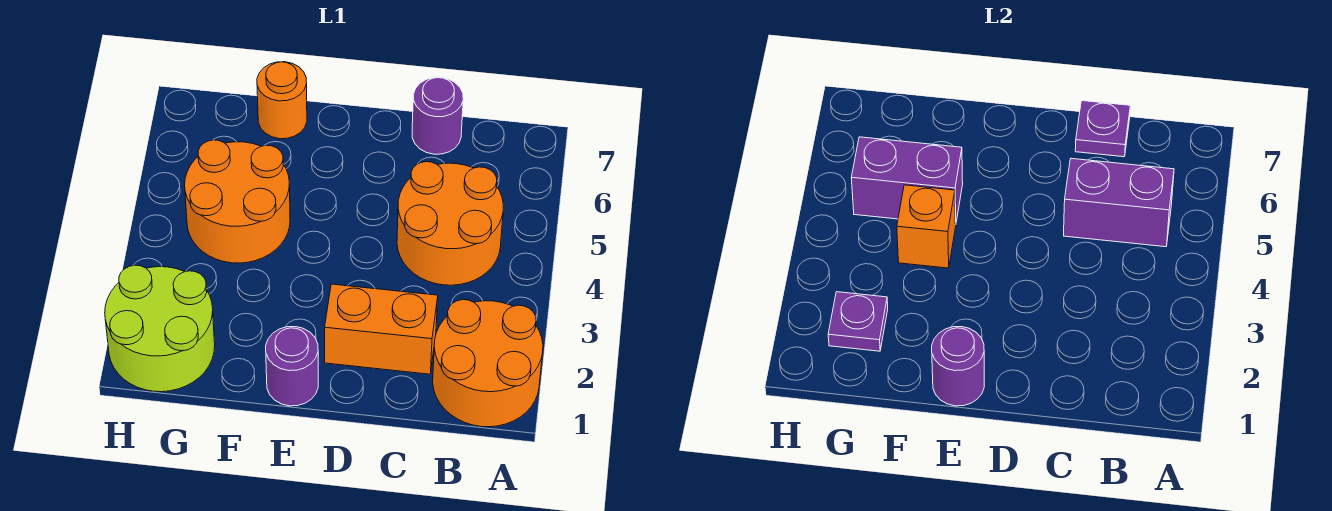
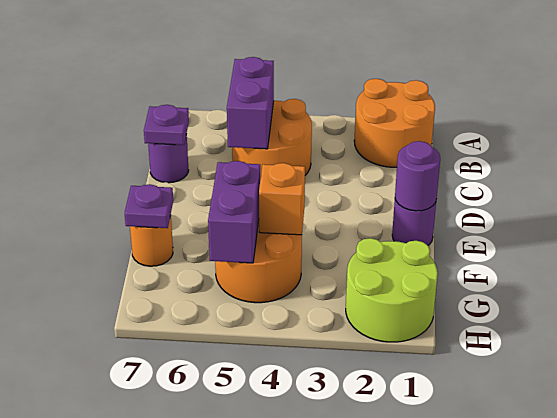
orange brick C2:D2 level 1 -> none
purple plate G2 level 2 -> purple plate F7 level 2

